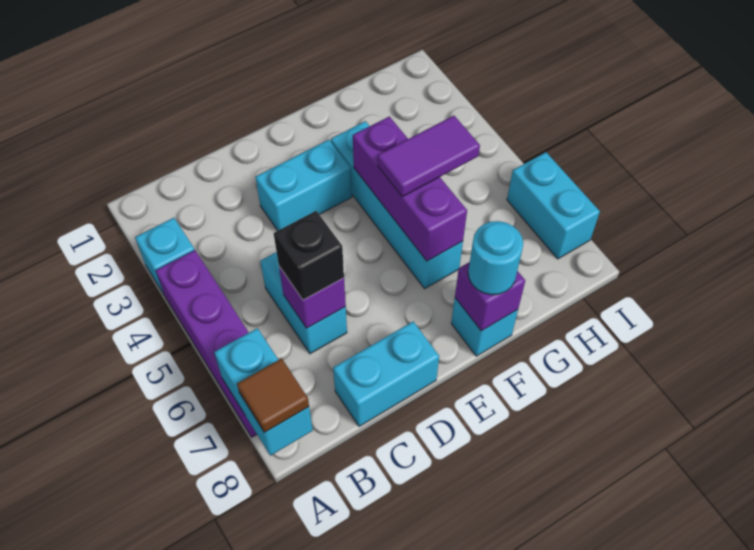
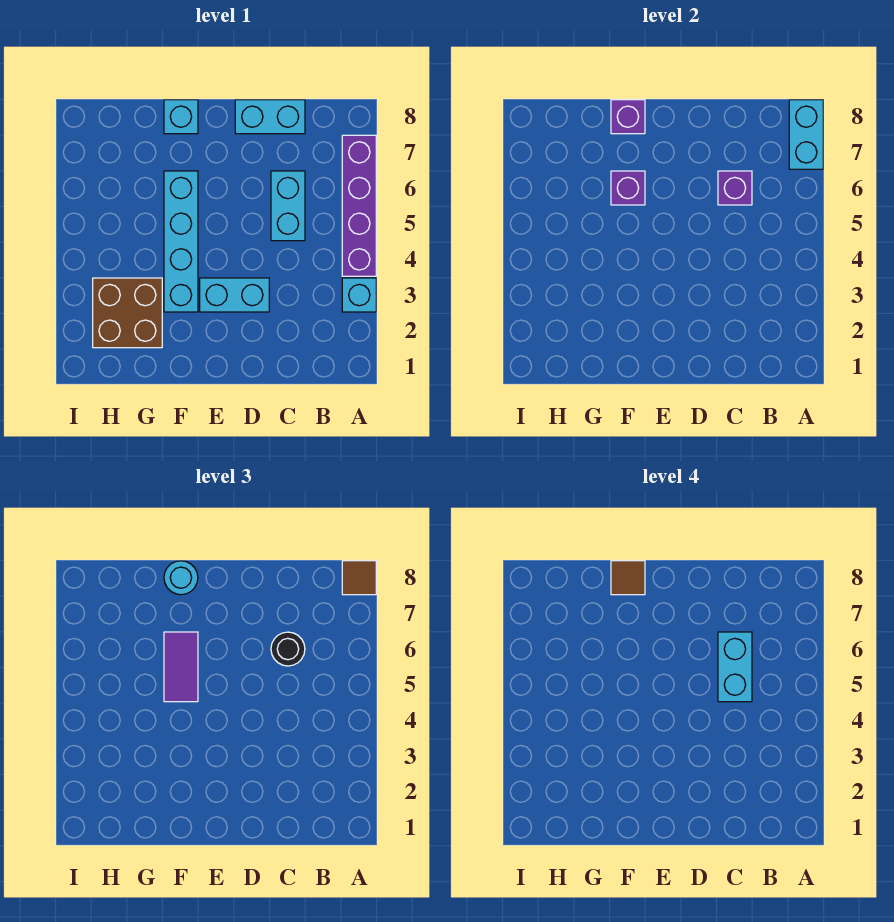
black brick C6 level 3 -> black round brick C6 level 3
purple brick F4:F6 level 2 -> purple brick F6 level 2
purple tile F5:G5 level 3 -> purple tile F5:F6 level 3
none -> brown tile F8 level 4
none -> brown brick G2:H3 level 1
cyan brick I6:I7 level 1 -> cyan brick C5:C6 level 4

